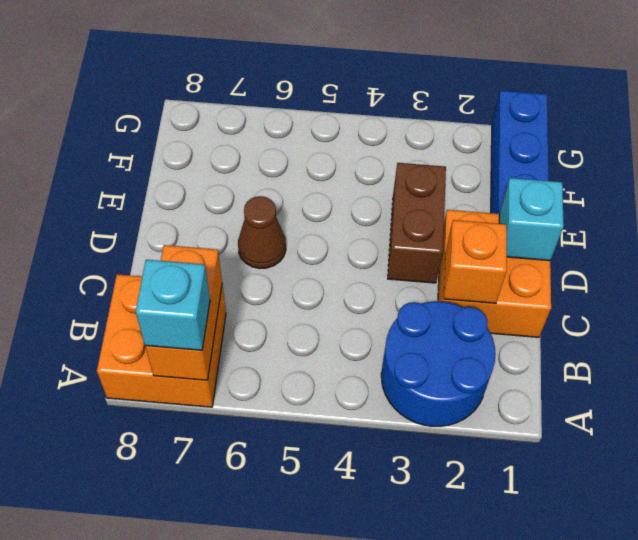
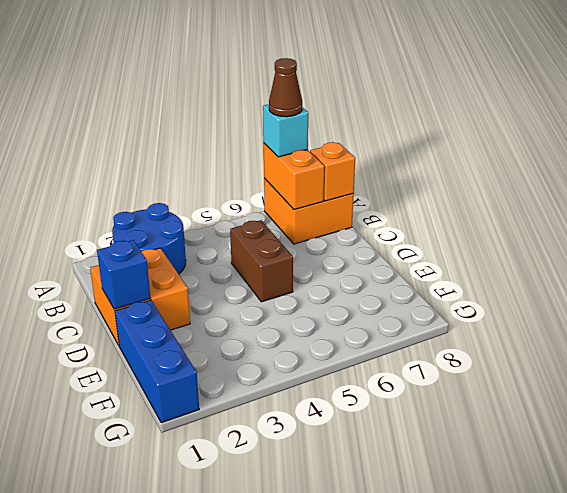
orange brick C2 level 2 -> orange brick B8 level 2
cyan brick D1 level 2 -> blue brick D1 level 2
brown brick D3:E3 level 1 -> brown brick C5:D5 level 1
brown cone D6 level 1 -> brown cone A7 level 4

